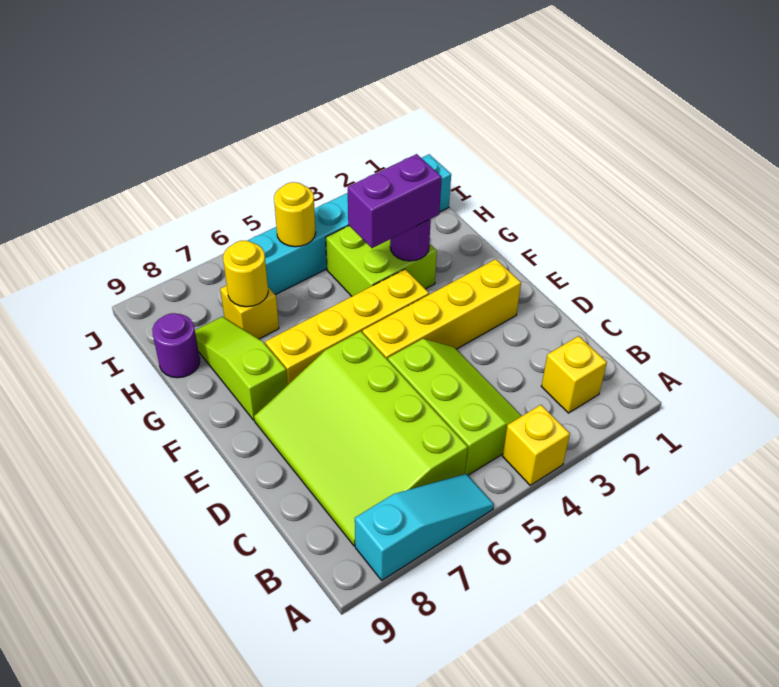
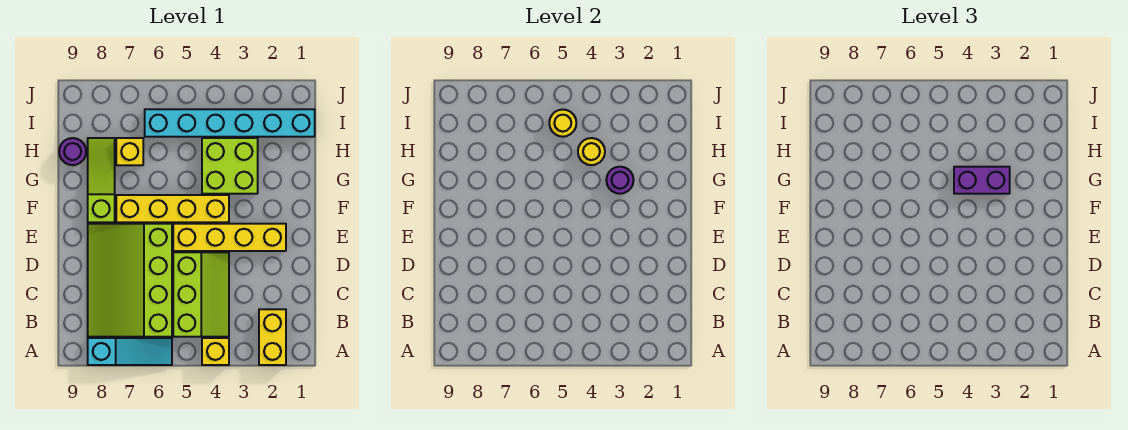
yellow brick B2 level 1 -> yellow brick A2:B2 level 1
yellow round brick H7 level 2 -> yellow round brick H4 level 2

